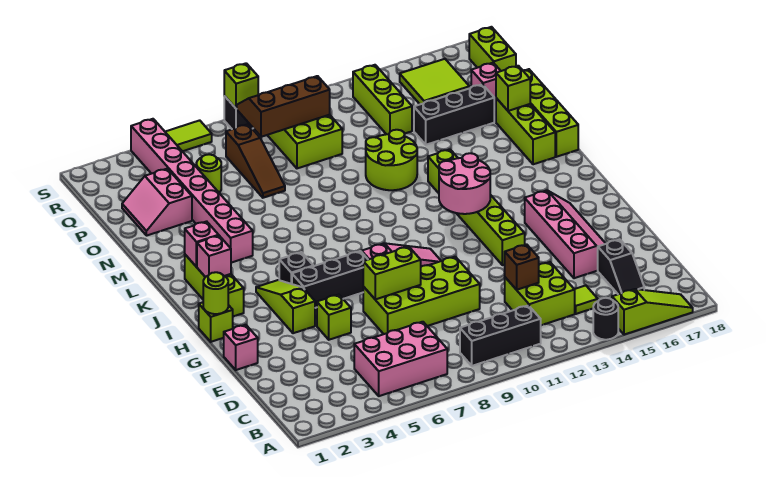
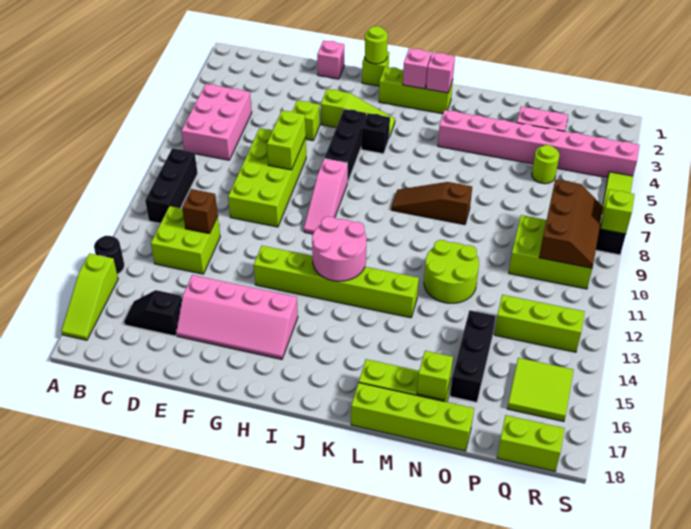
lime tile C14 level 1 -> none
brown slope O7:Q7 level 1 top Q -> brown slope K8:M8 level 1 top M
pink brick P17 level 1 -> none

